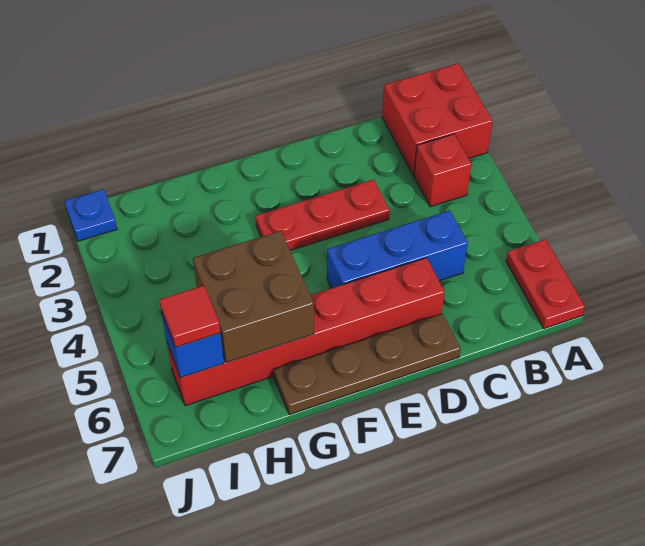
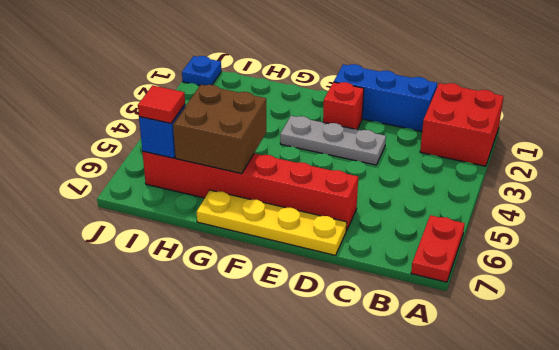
red brick B3 level 1 -> red brick E2 level 1
blue brick C5:E5 level 1 -> blue brick C1:E1 level 1
red plate D3:F3 level 1 -> grey plate D3:F3 level 1
brown plate D7:G7 level 1 -> yellow plate D7:G7 level 1

